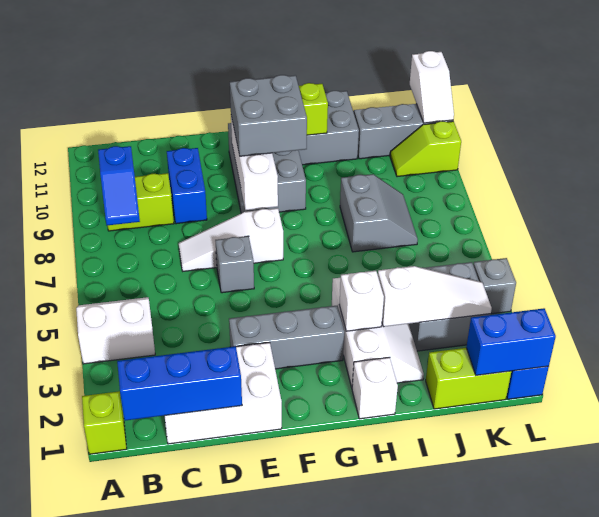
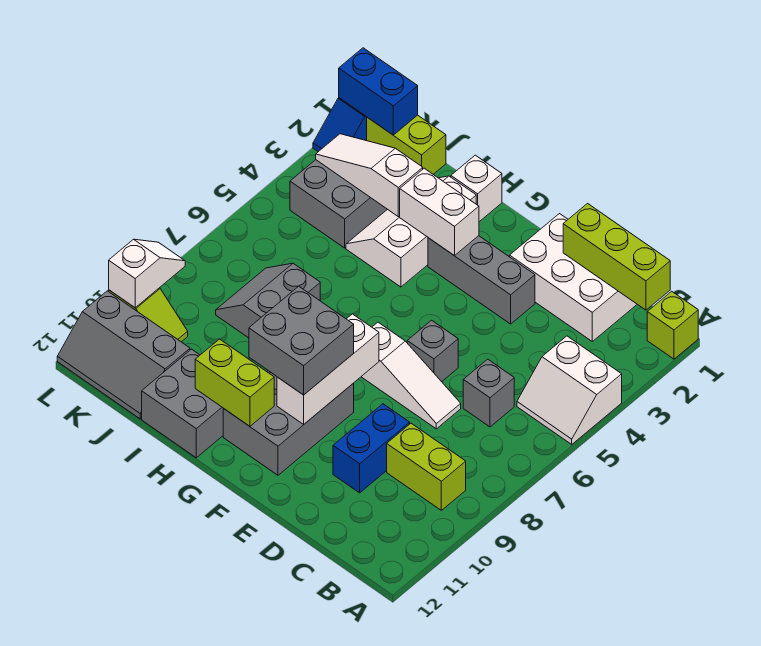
blue brick B1:D1 level 2 -> lime brick B1:D1 level 2
blue slope B8:B9 level 2 top 9 -> none
white brick H3 level 2 -> white brick G3:H3 level 2
grey brick L4 level 1 -> grey brick C6 level 1
white slope L11:L12 level 2 top 12 -> white slope L9:L10 level 2 top 10

